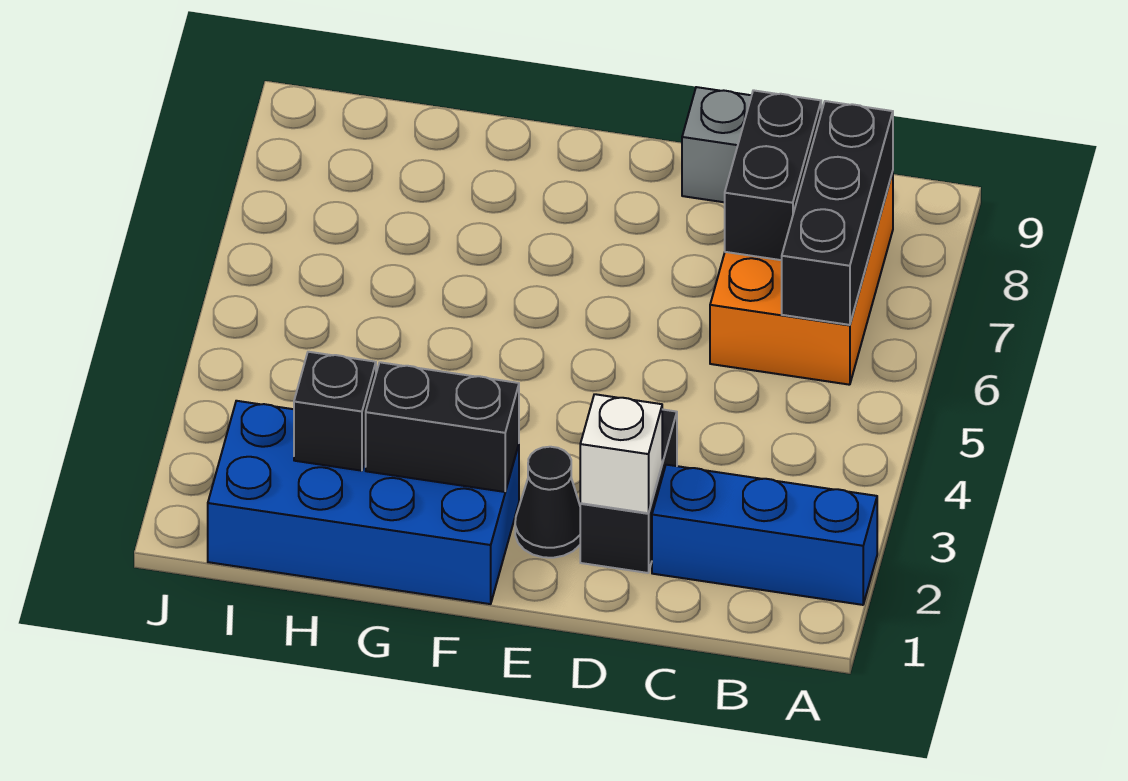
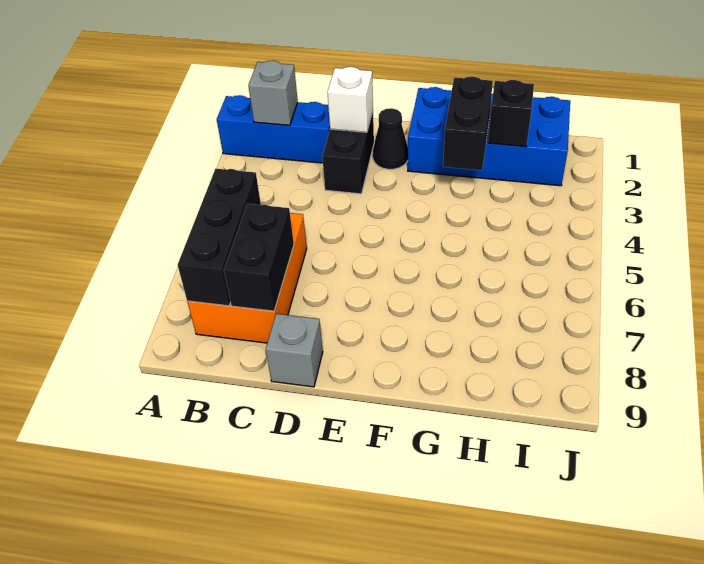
none -> grey brick B2 level 2
black brick F2:G2 level 2 -> black brick G2:G3 level 2

